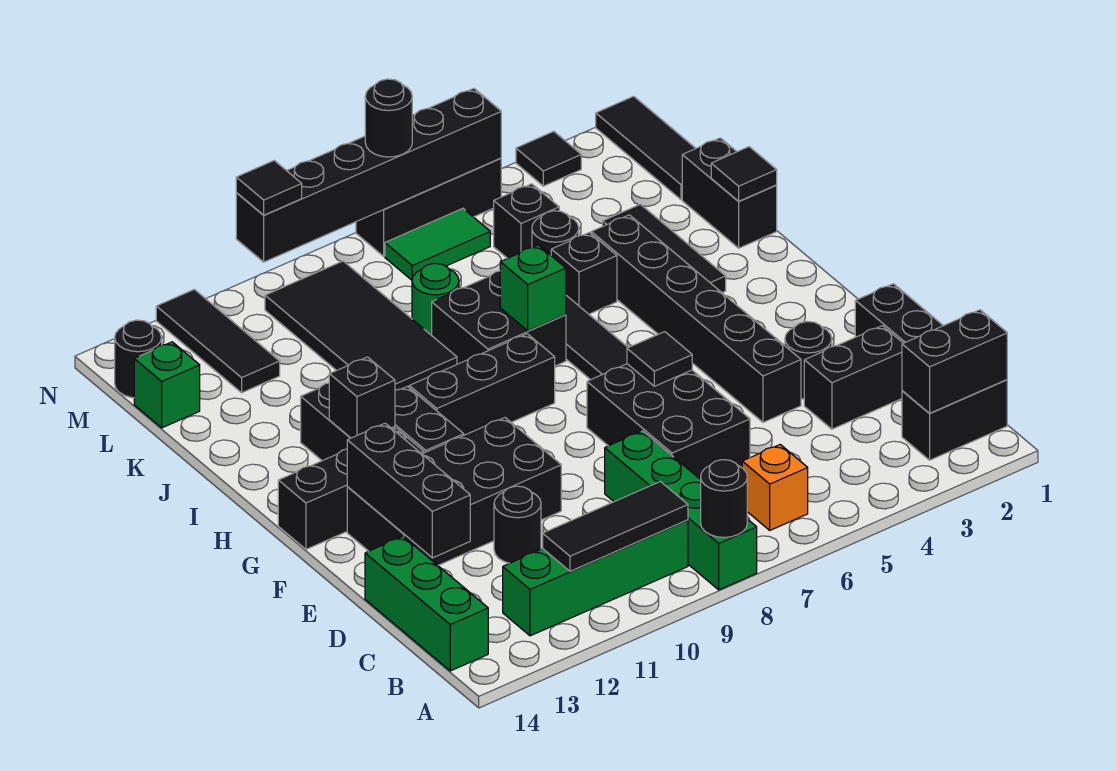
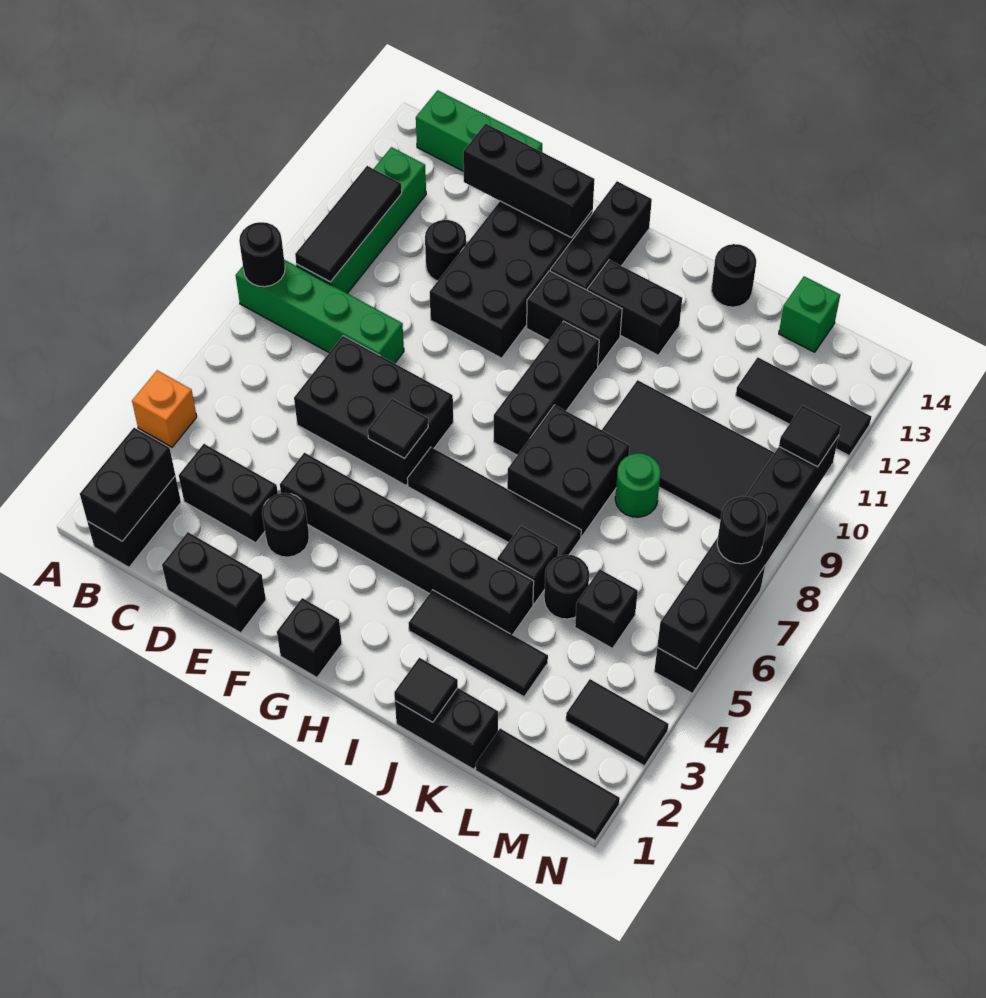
orange brick B6 level 1 -> orange brick A4 level 1
black brick D2:D3 level 1 -> black brick C3:D3 level 1
black brick H12 level 2 -> black brick G1 level 1
green brick I7 level 2 -> none
green tile M6:M7 level 1 -> none
black round brick M14 level 1 -> black round brick J14 level 1
black tile N3 level 1 -> black tile M3:N3 level 1

